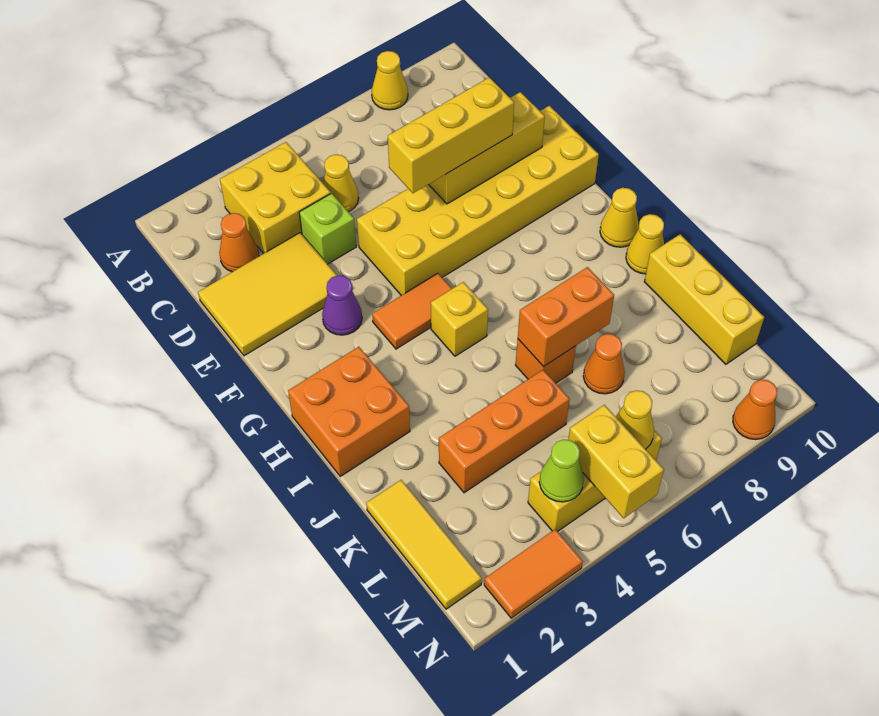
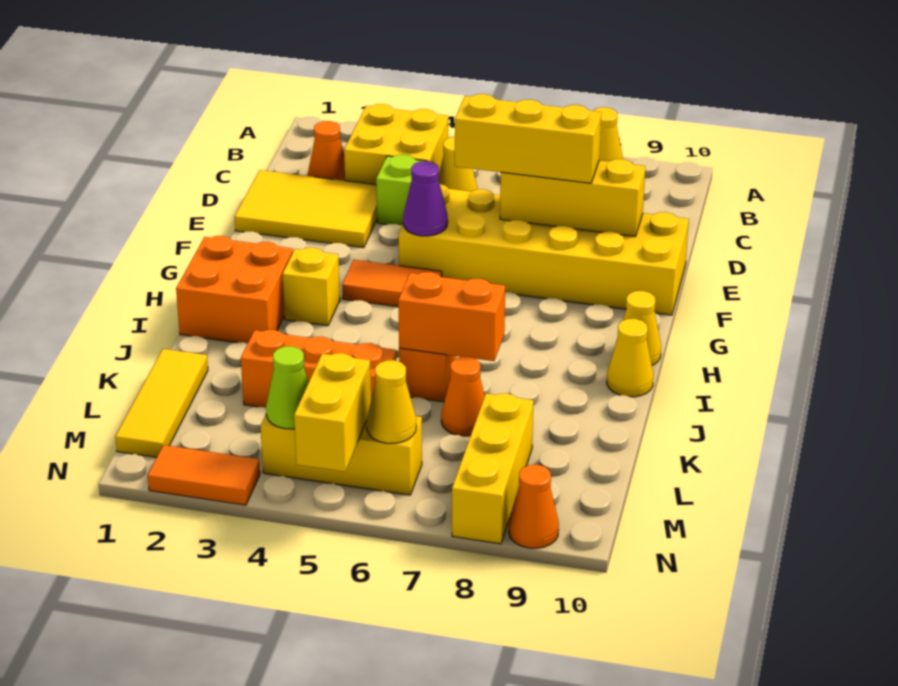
purple cone F3 level 1 -> purple cone F5 level 2
yellow brick H5 level 1 -> yellow brick H3 level 1
yellow brick J10:L10 level 1 -> yellow brick L8:N8 level 1

